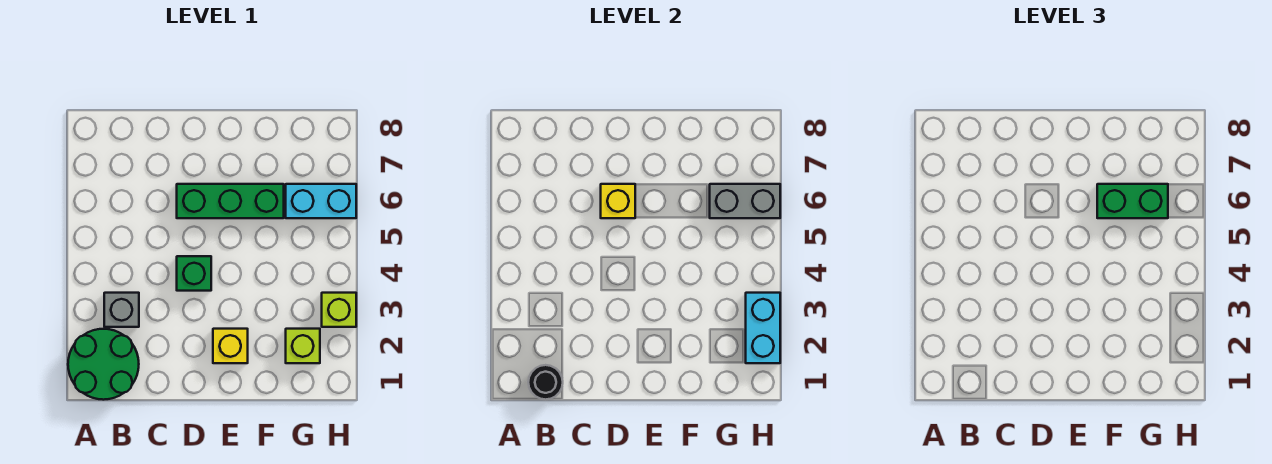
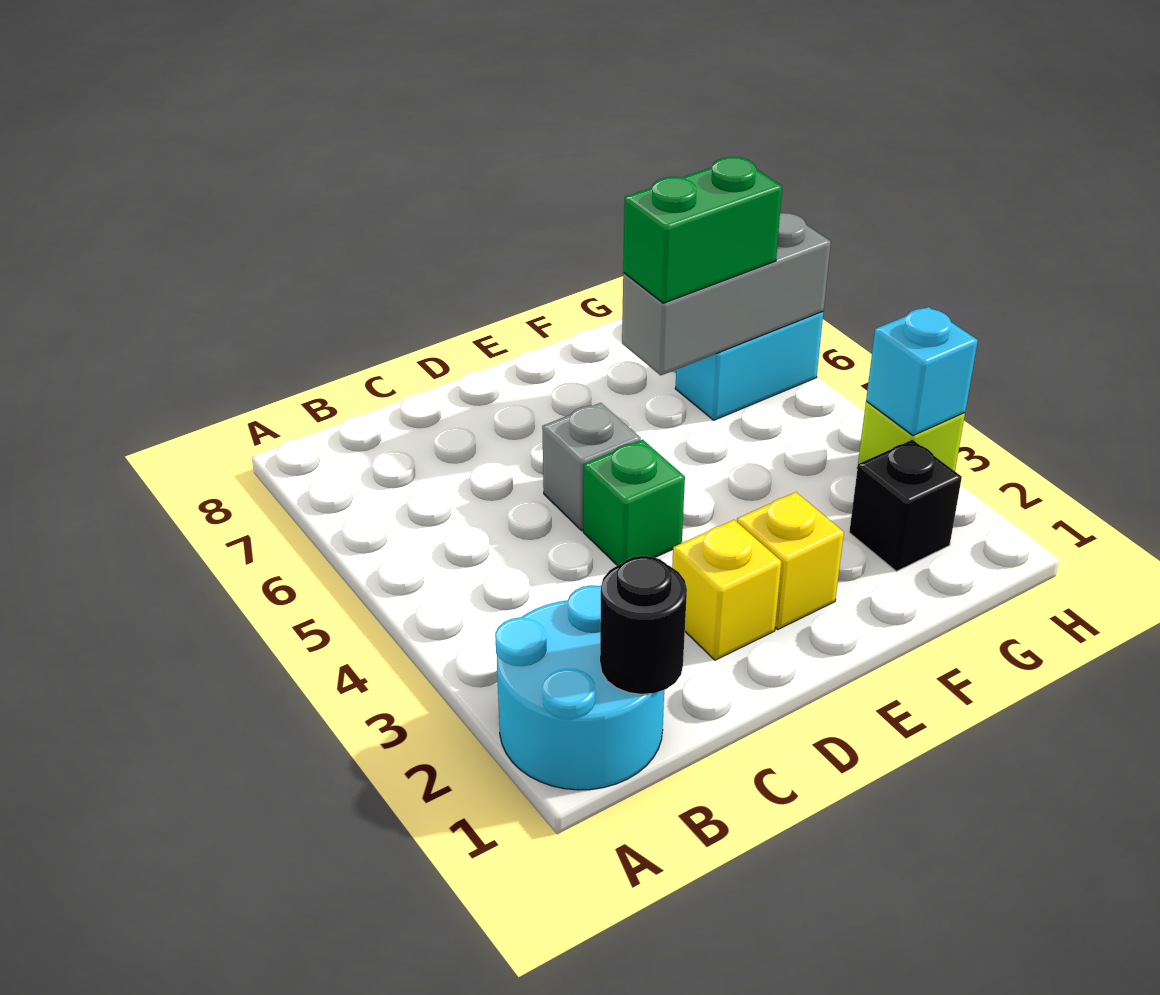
green round brick A1:B2 level 1 -> cyan round brick A1:B2 level 1
grey brick B3 level 1 -> grey brick D5 level 1
green brick D6:F6 level 1 -> none
yellow brick D6 level 2 -> yellow brick D2 level 1
lime brick G2 level 1 -> black brick G2 level 1
grey brick G6:H6 level 2 -> grey brick F6:H6 level 2
cyan brick H2:H3 level 2 -> cyan brick H3 level 2

